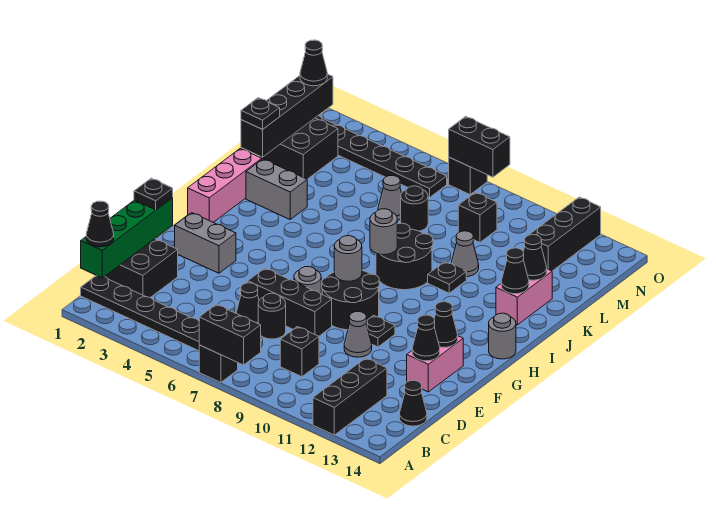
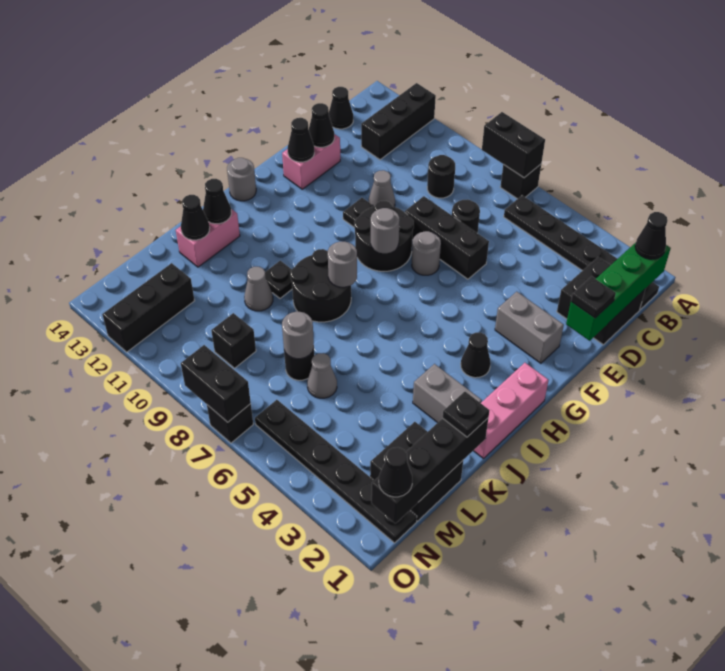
black brick C9 level 1 -> black round brick C9 level 1
black cone D6 level 1 -> black cone H3 level 1
none -> grey round brick L7 level 2

